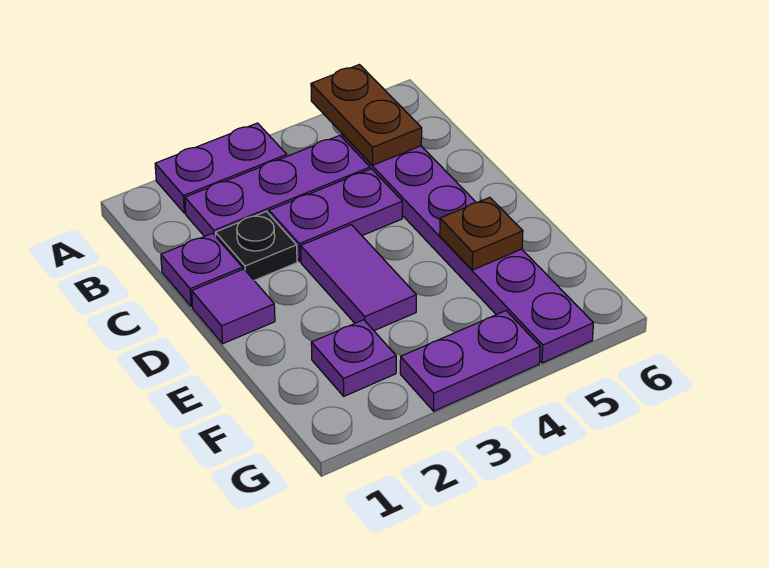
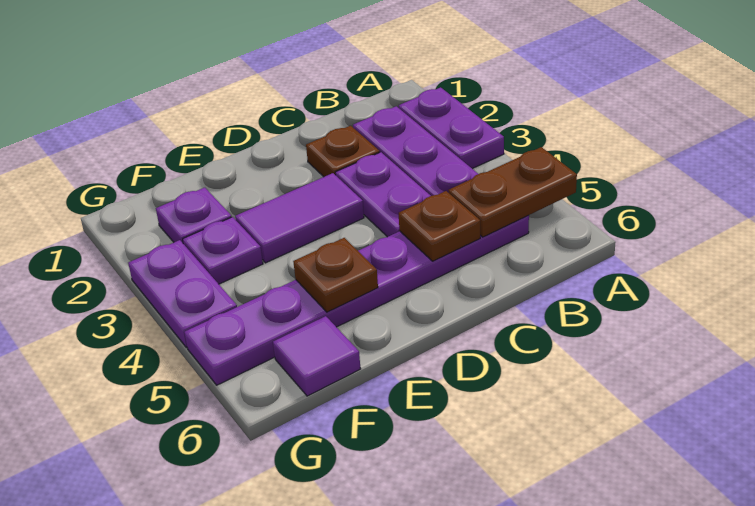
purple plate C1 level 1 -> purple plate F3 level 1
black plate C2 level 1 -> brown plate C2 level 1
none -> brown plate C5 level 2
purple tile D1 level 1 -> purple tile F6 level 1

